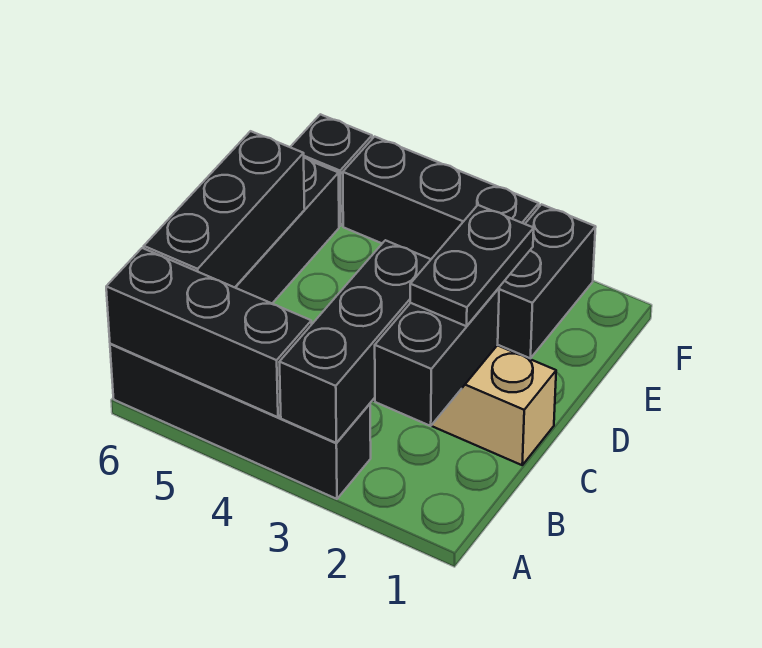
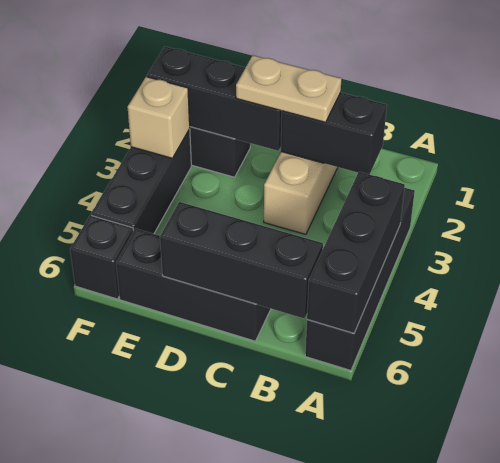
black brick A3:C3 level 2 -> black brick D2:F2 level 2
black plate C2:D2 level 3 -> tan plate C2:D2 level 3
none -> tan brick F3 level 2

